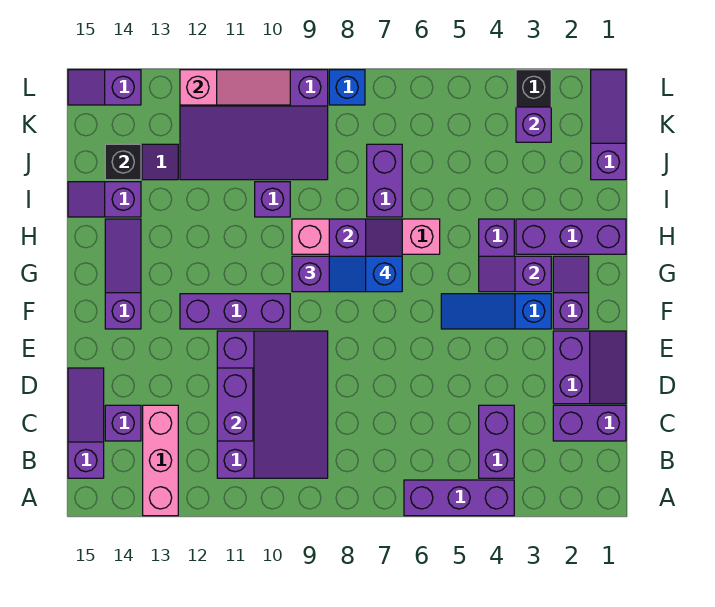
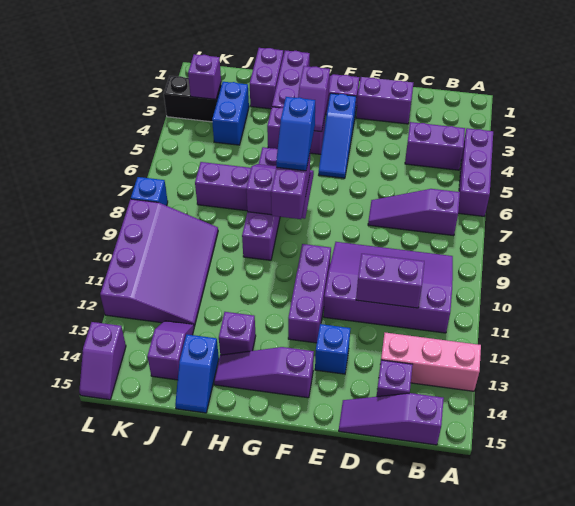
purple brick C1:C2 level 1 -> purple brick I1:I2 level 1
none -> blue brick E13 level 1
pink brick H6:H9 level 1 -> purple brick H6:H9 level 1
purple brick I10 level 1 -> purple brick H13 level 1
purple slope I14:I15 level 1 top 14 -> blue slope I14:I15 level 1 top 14
purple slope J1:L1 level 1 top J -> purple slope B7:D7 level 1 top B
none -> blue brick J3:J4 level 1
black brick J14 level 2 -> none
pink slope L10:L12 level 2 top 12 -> none

